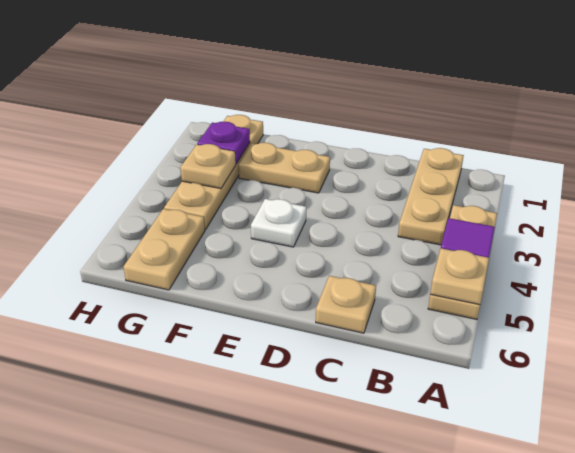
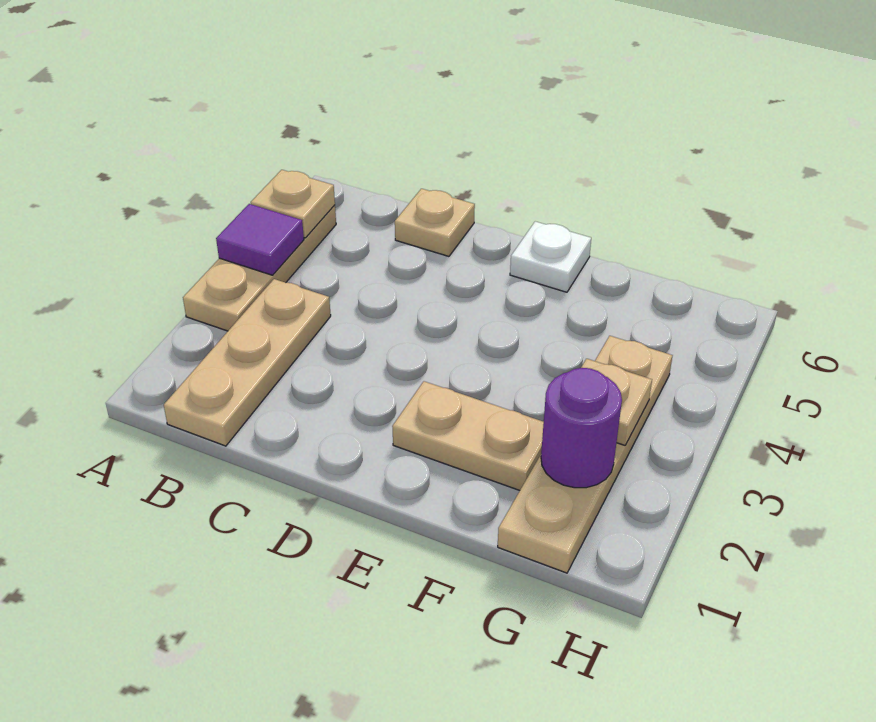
white plate E4 level 1 -> white plate E6 level 1
purple plate G2 level 2 -> purple round brick G2 level 2
tan plate G5:G6 level 1 -> none

